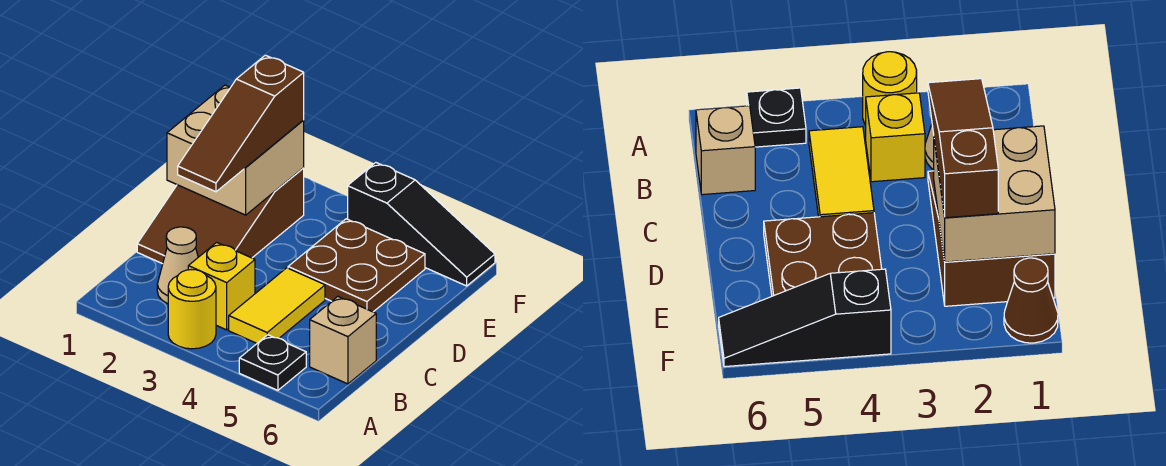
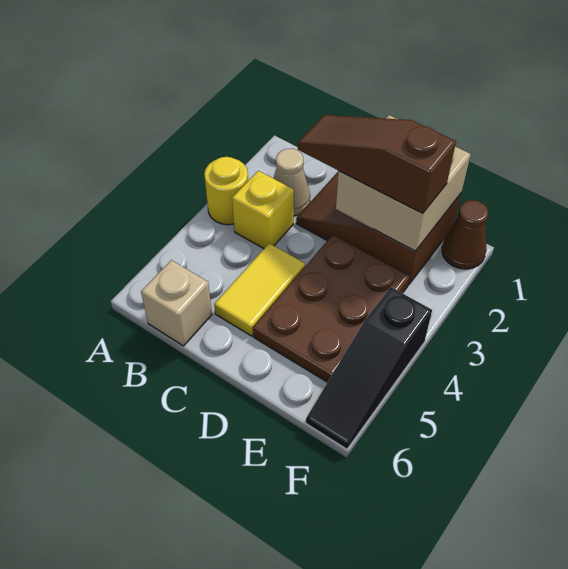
black plate A5 level 1 -> none
yellow tile B4:C4 level 1 -> yellow tile C4:C5 level 1
brown plate D4:E5 level 1 -> brown plate D3:E5 level 1

